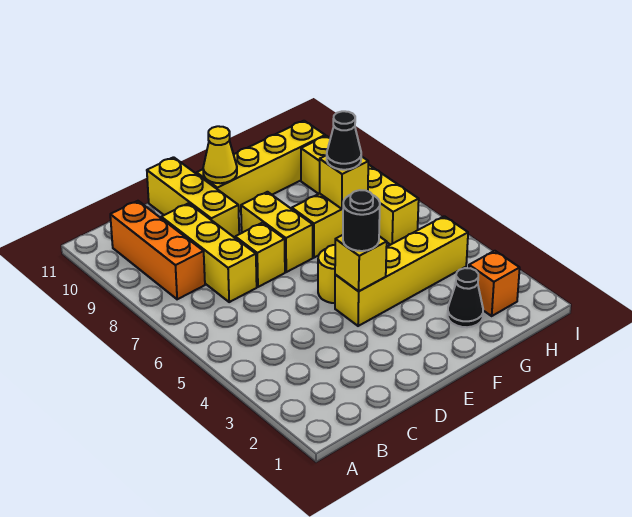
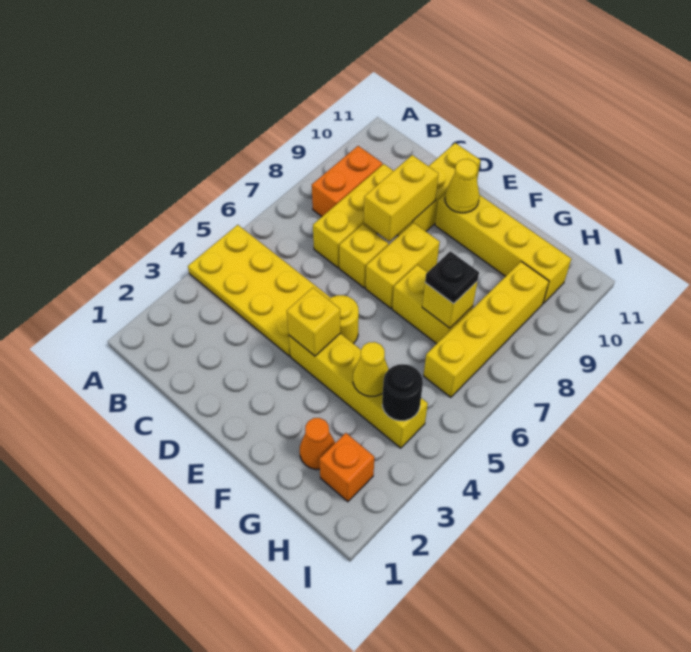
none -> yellow plate A4:D5 level 1
orange brick B8:B10 level 1 -> orange brick B8:B9 level 1
none -> yellow brick D8:D9 level 2
black round brick E4 level 3 -> black round brick H4 level 2
black cone G2 level 1 -> orange cone G2 level 1
none -> yellow cone G4 level 2
black cone G7 level 3 -> black plate G7 level 3

